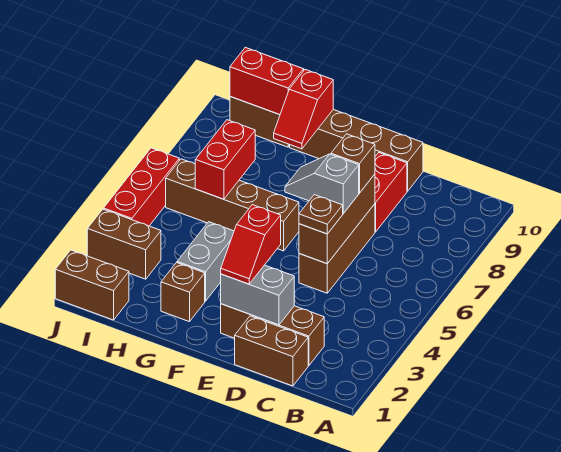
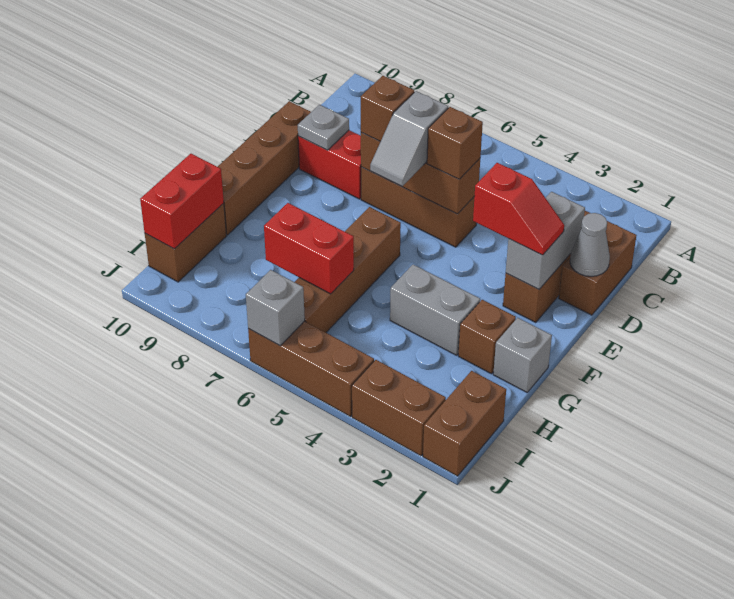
none -> grey cone D1 level 2
brown plate D5 level 3 -> brown brick D5 level 3
none -> grey plate D9 level 2
none -> grey brick G1 level 1
red slope G9:G10 level 2 top 10 -> none
brown brick I3:J3 level 1 -> brown brick J2:J3 level 1
red brick J4:J6 level 1 -> brown brick J4:J6 level 1
none -> grey brick J6 level 2

